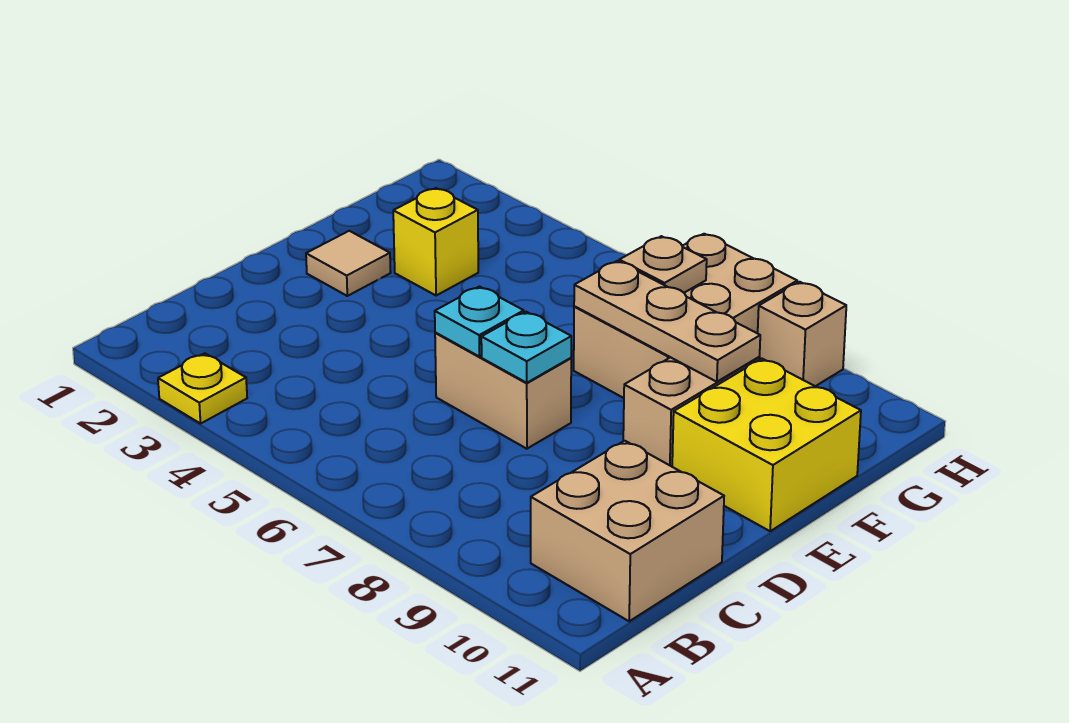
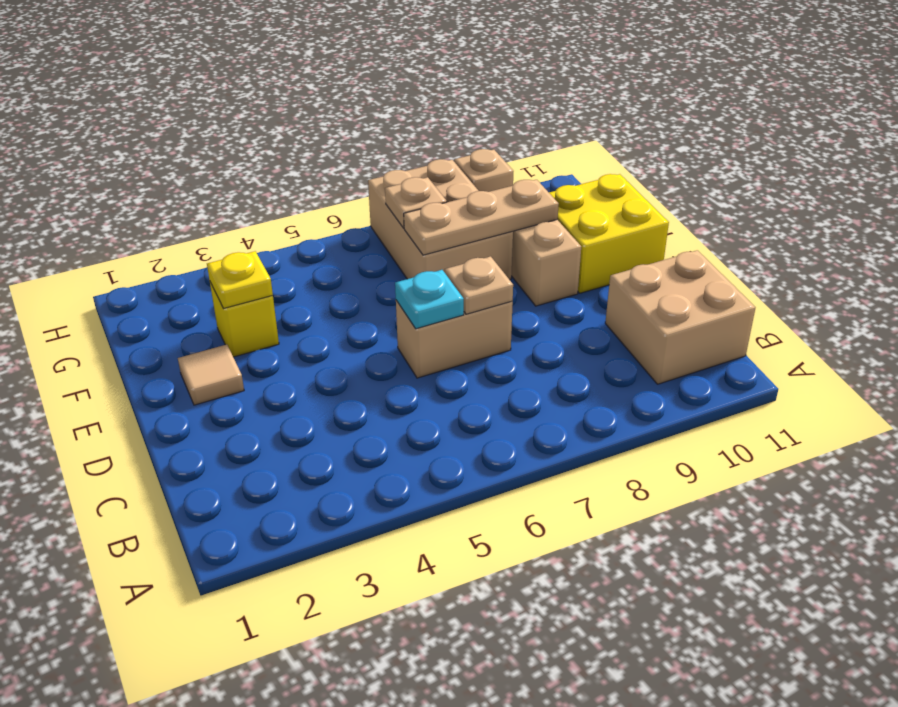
yellow plate A3 level 1 -> yellow plate F3 level 2
cyan plate D7 level 2 -> tan plate D7 level 2

